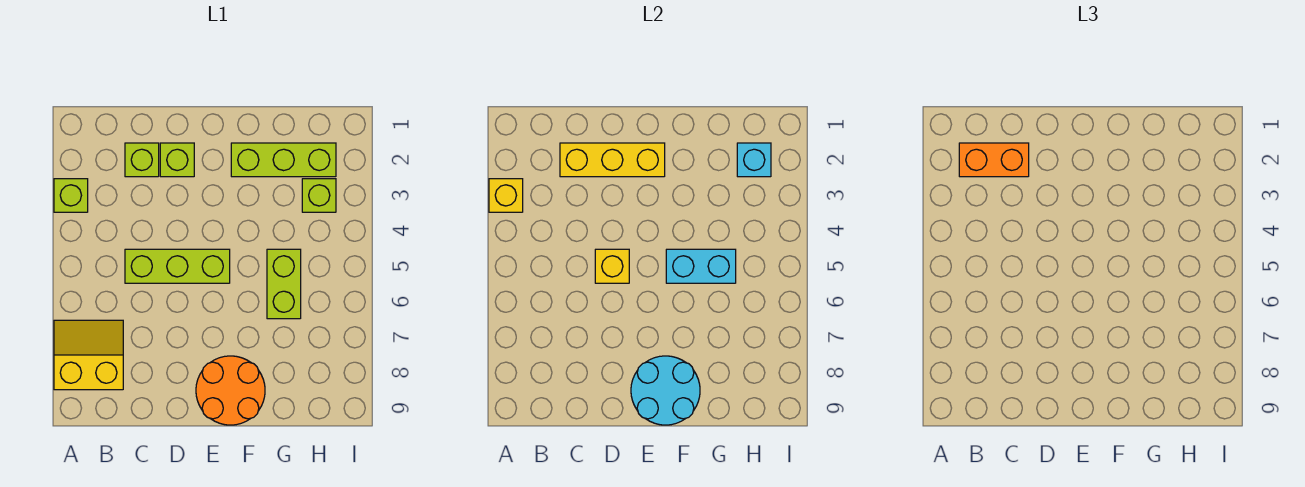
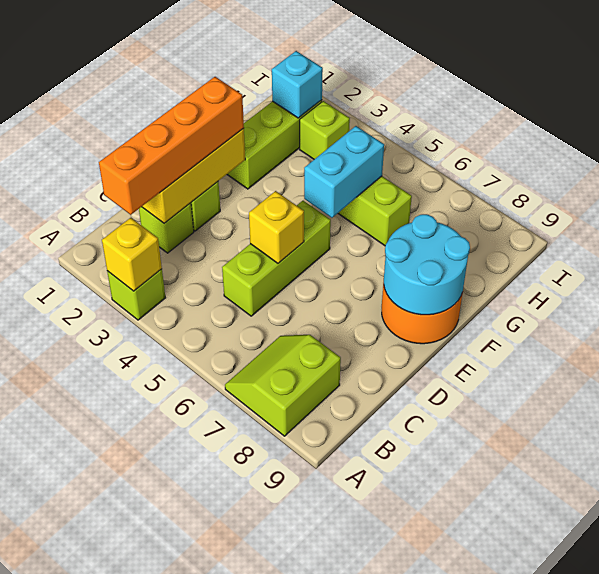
yellow slope A7:B8 level 1 top 8 -> lime slope A7:B8 level 1 top 8
orange brick B2:C2 level 3 -> orange brick B2:E2 level 3

